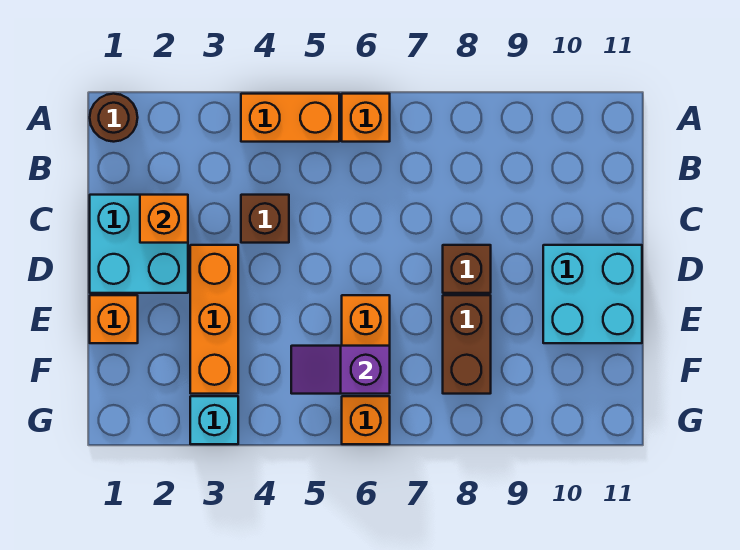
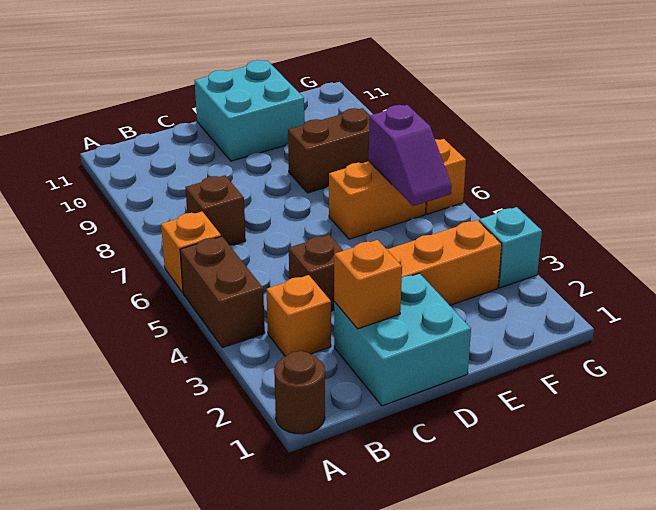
orange brick A4:A5 level 1 -> brown brick A4:A5 level 1
brown brick D8 level 1 -> brown brick B7 level 1
orange brick E1 level 1 -> orange brick B3 level 1

